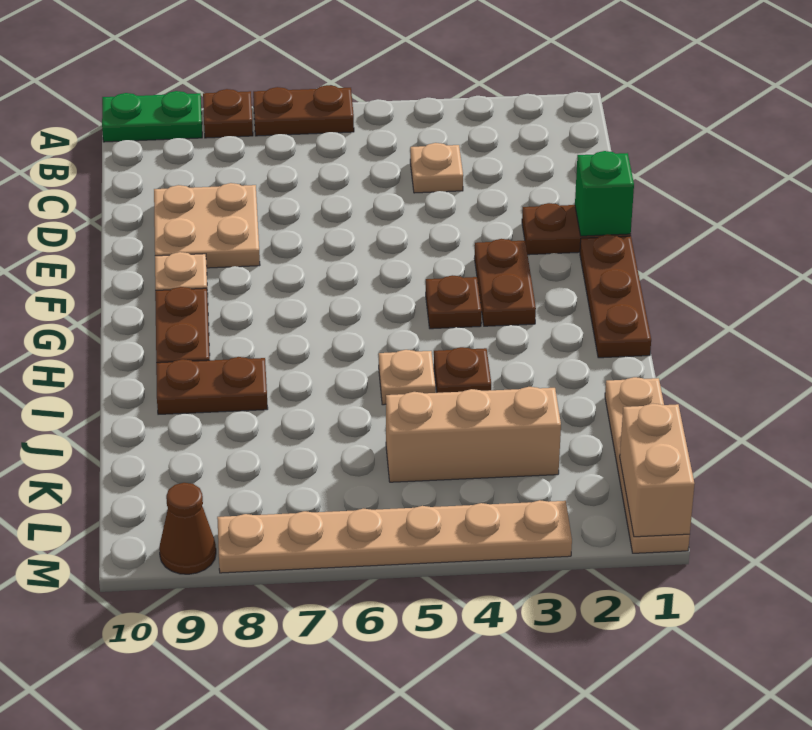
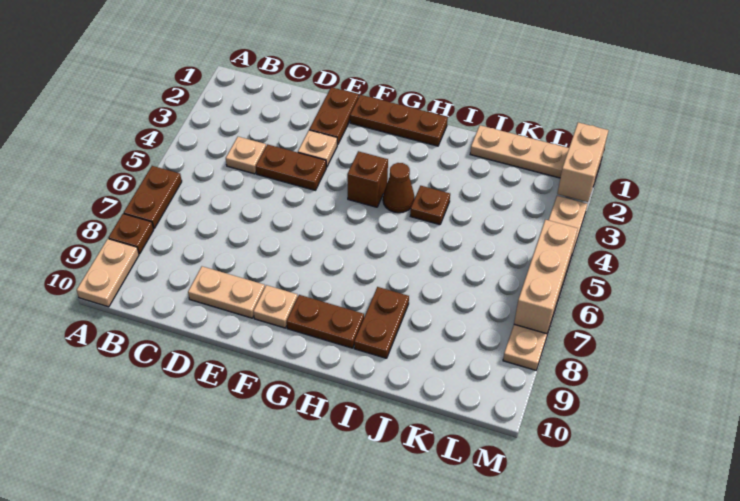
green plate A9:A10 level 1 -> tan plate A9:A10 level 1
tan plate D8:E9 level 1 -> tan plate D9:E9 level 1
green brick E1 level 2 -> none
brown plate F3:G3 level 1 -> brown plate D4:E4 level 1
brown plate G4 level 1 -> brown brick G4 level 1
tan plate I5 level 1 -> tan plate E3 level 1
tan brick K3:K5 level 1 -> tan brick M5:M7 level 2
tan brick L1:M1 level 2 -> tan brick M1:M2 level 2
brown cone M9 level 1 -> brown cone H4 level 1

